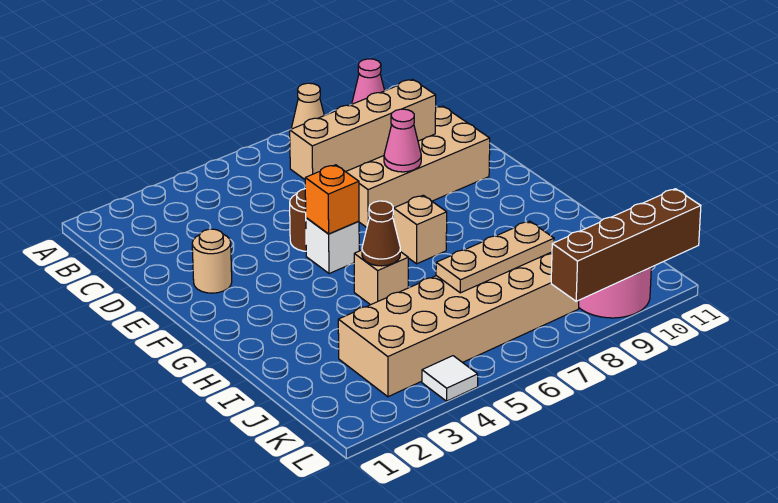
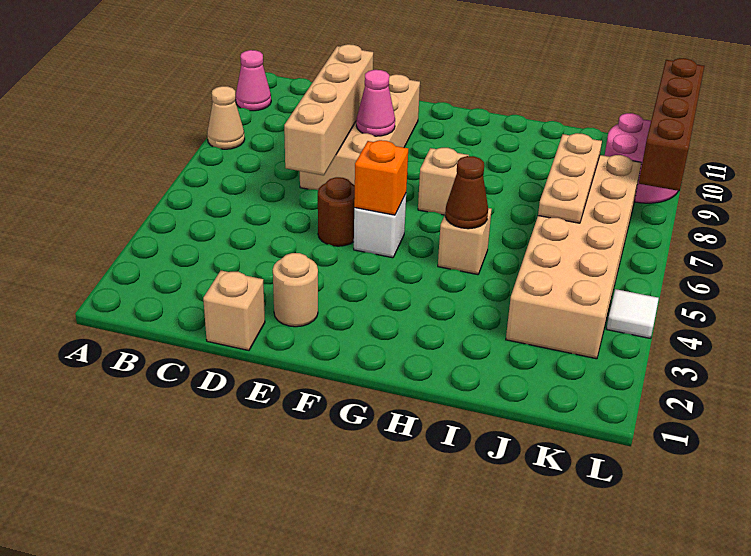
none -> tan brick D1 level 1

